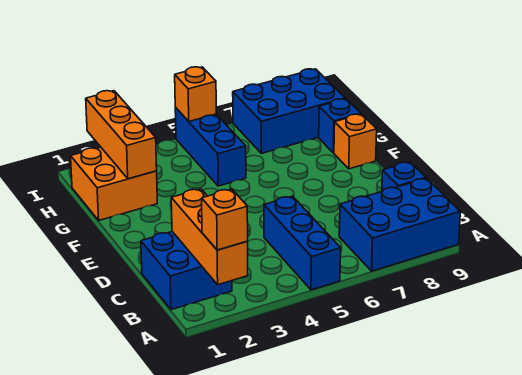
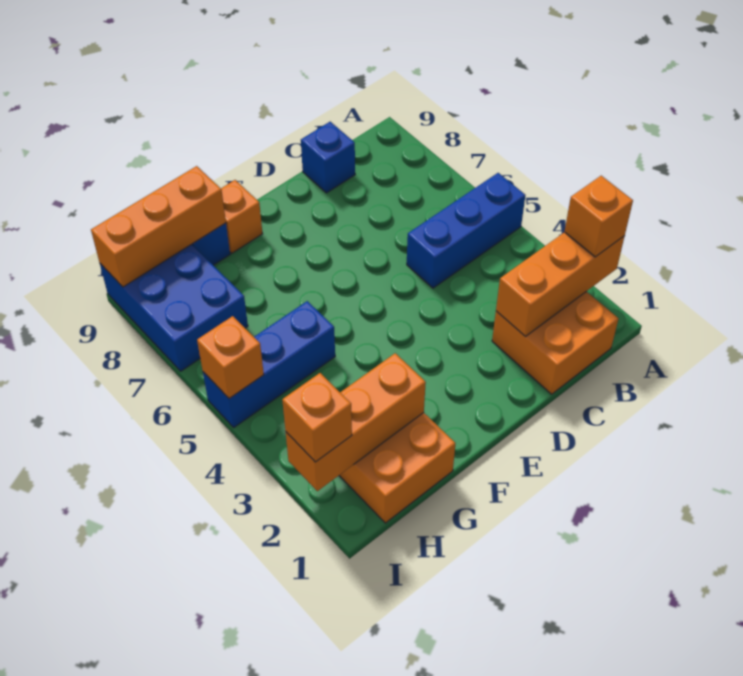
blue brick A7:B9 level 1 -> none
blue brick B1:C2 level 1 -> orange brick B1:C2 level 1
none -> orange brick G9:I9 level 2
none -> orange brick I2 level 3

